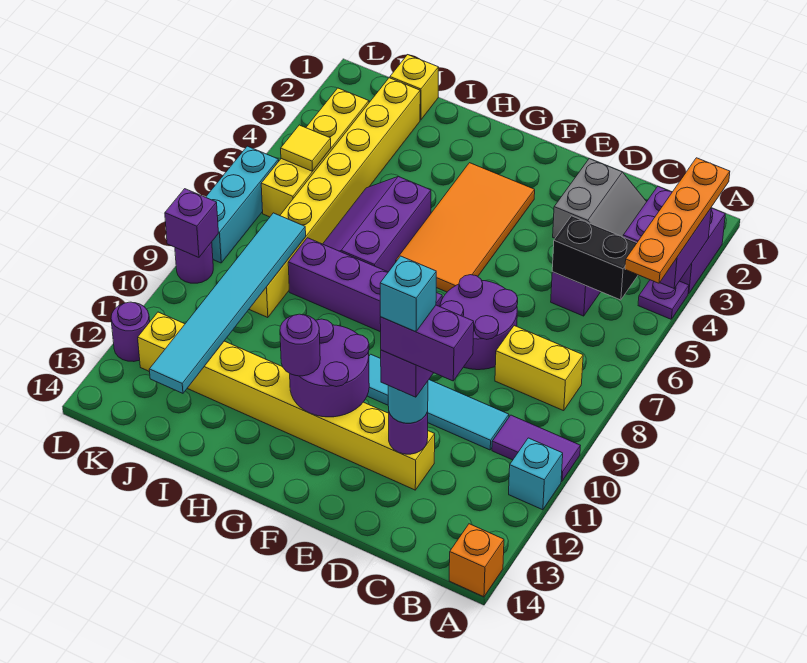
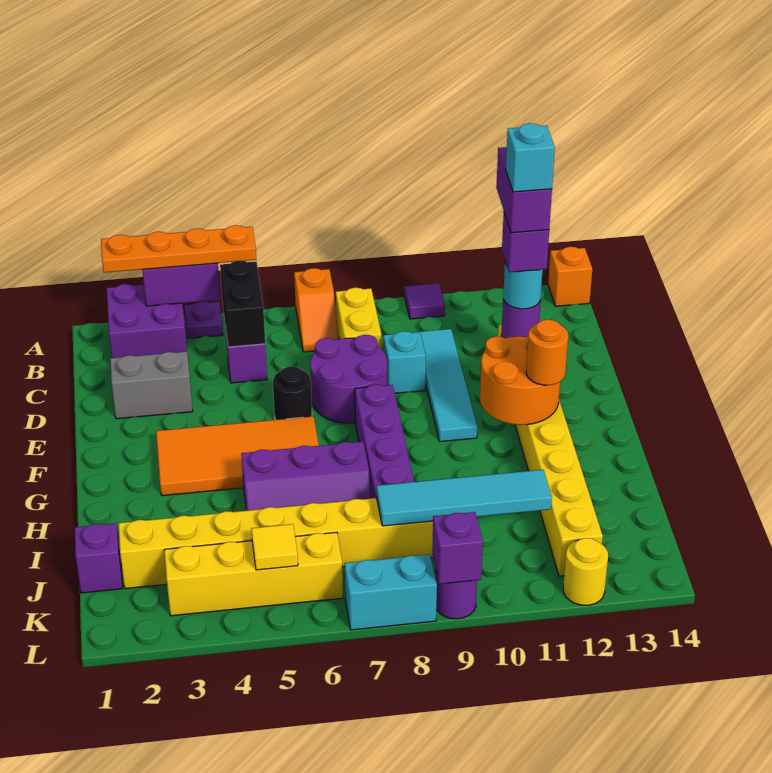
none -> orange slope A7:B7 level 1 top A
purple tile A10:B10 level 1 -> purple tile A10 level 1
cyan brick A11 level 1 -> cyan brick D9 level 1
none -> black round brick E6 level 1
purple round brick F11:G12 level 2 -> orange round brick F11:G12 level 2
purple round brick G12 level 3 -> orange round brick G12 level 3
yellow brick J1 level 1 -> purple brick J1 level 1
cyan tile J8:J13 level 2 -> cyan tile J8:J11 level 2
cyan brick L6:L8 level 1 -> cyan brick L7:L8 level 1
purple round brick L12 level 1 -> yellow round brick L12 level 1

